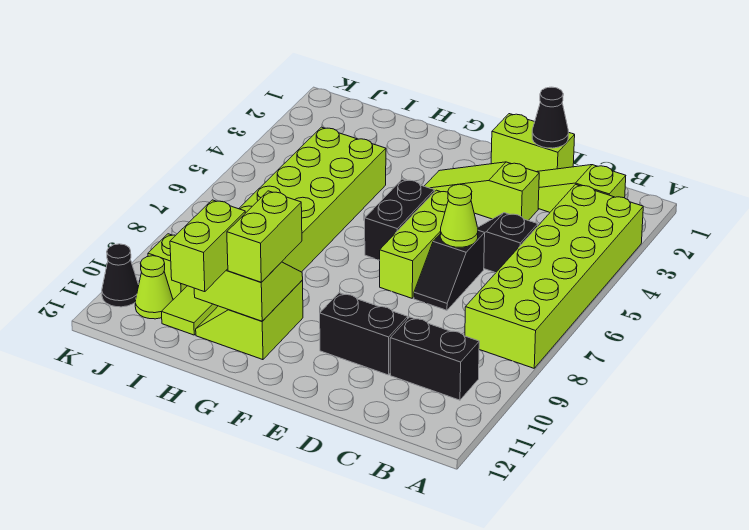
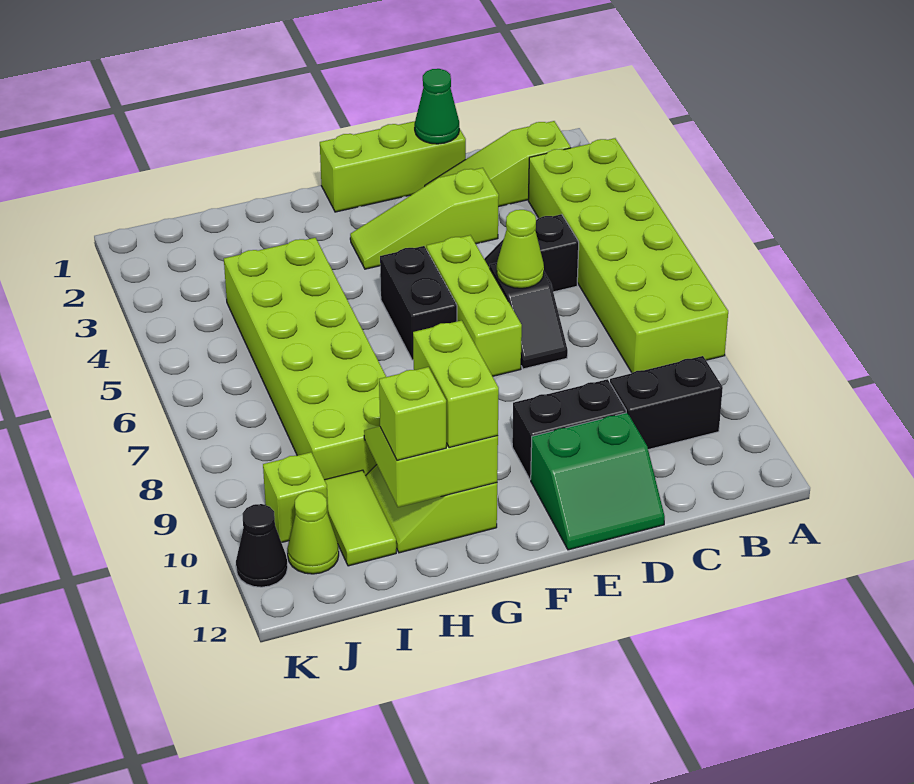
lime brick D1:E1 level 1 -> lime brick D1:F1 level 1
black cone D1 level 2 -> green cone D1 level 2
none -> green slope D11:E12 level 1 top 11
lime brick H11:H12 level 3 -> lime brick H11 level 3

